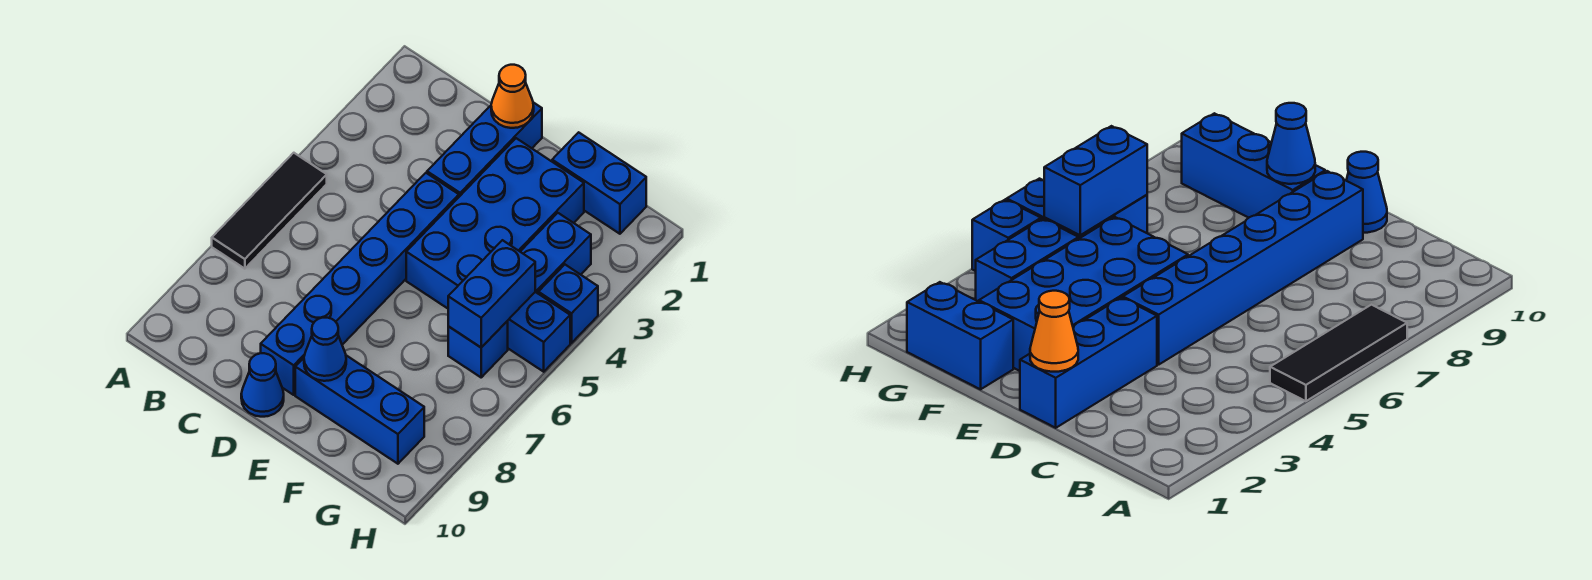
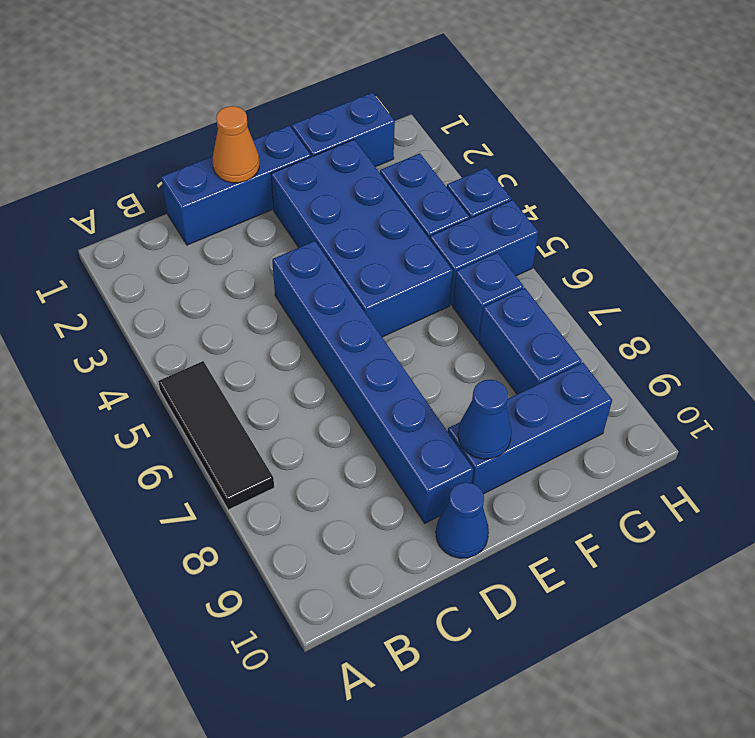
blue brick D1:D3 level 1 -> blue brick C1:E1 level 1
blue brick G5:G6 level 2 -> blue brick G7:G8 level 1

